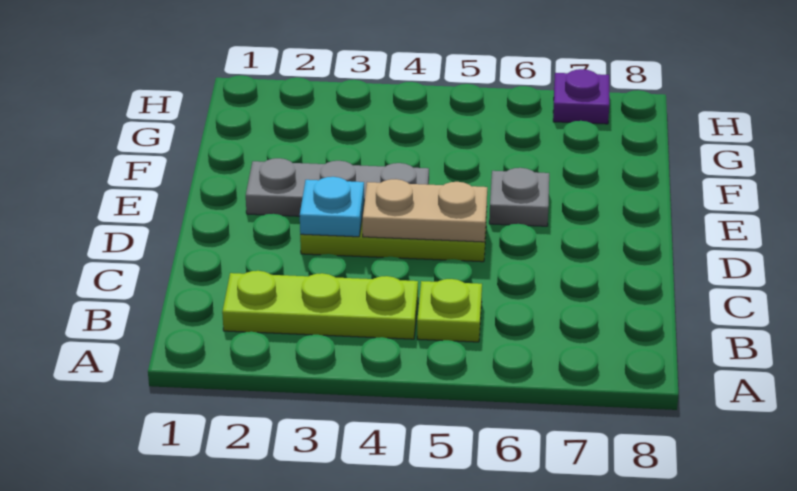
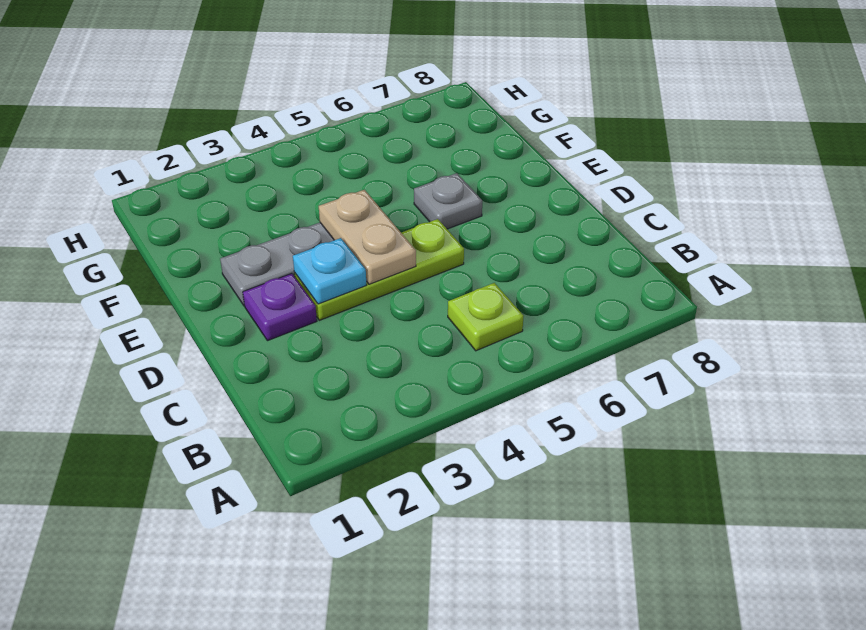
lime plate B2:B4 level 1 -> none
tan plate D4:D5 level 2 -> tan plate D4:E4 level 2
purple plate H7 level 1 -> purple plate D2 level 1

